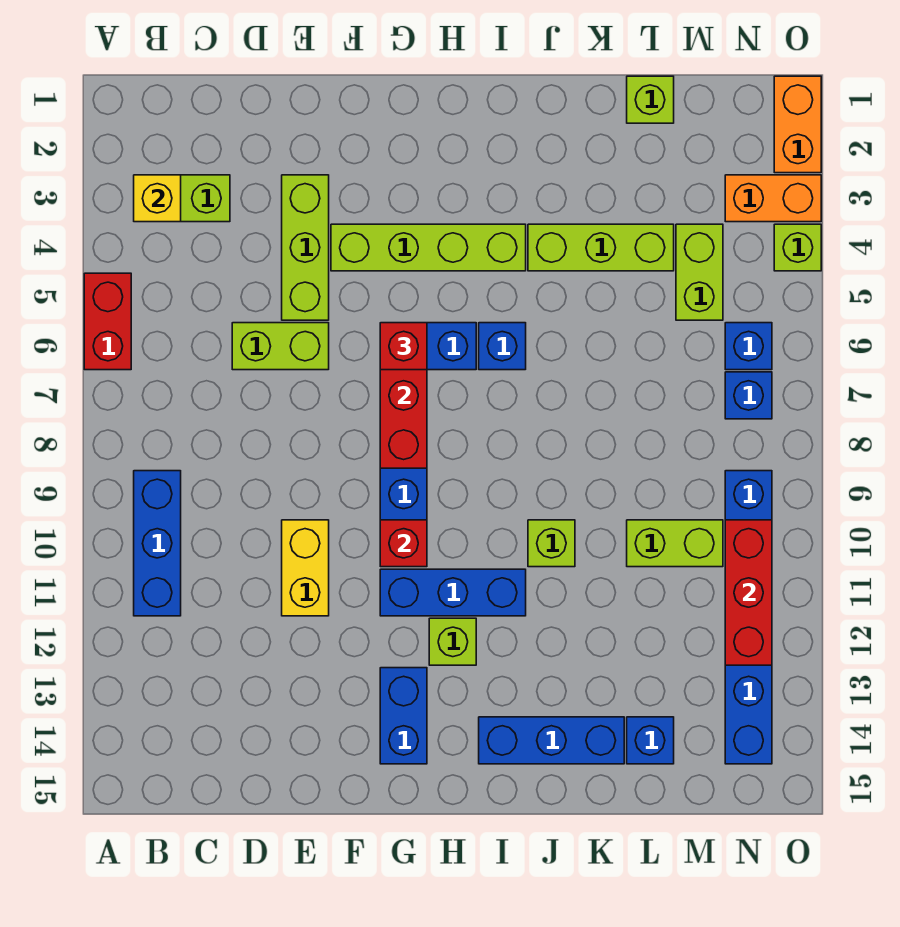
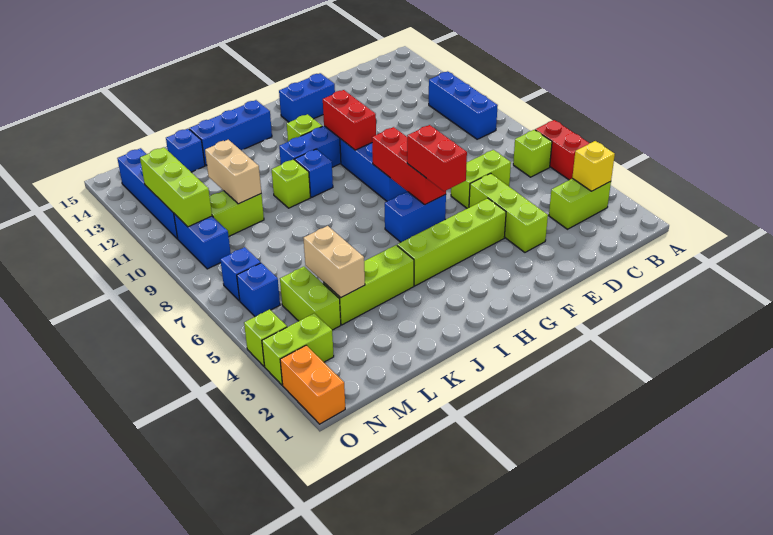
yellow brick E10:E11 level 1 -> none
red brick G6 level 3 -> red brick G5:G6 level 3
red brick G10 level 2 -> red brick G10:G11 level 2
blue brick G13:G14 level 1 -> blue brick F14:G14 level 1
blue brick I6 level 1 -> blue brick I10 level 1
lime brick L1 level 1 -> lime brick B6 level 1
none -> tan brick L4:L5 level 2
none -> tan brick L10:L11 level 2
orange brick N3:O3 level 1 -> lime brick N3:O3 level 1
red brick N10:N12 level 2 -> lime brick N10:N12 level 2

